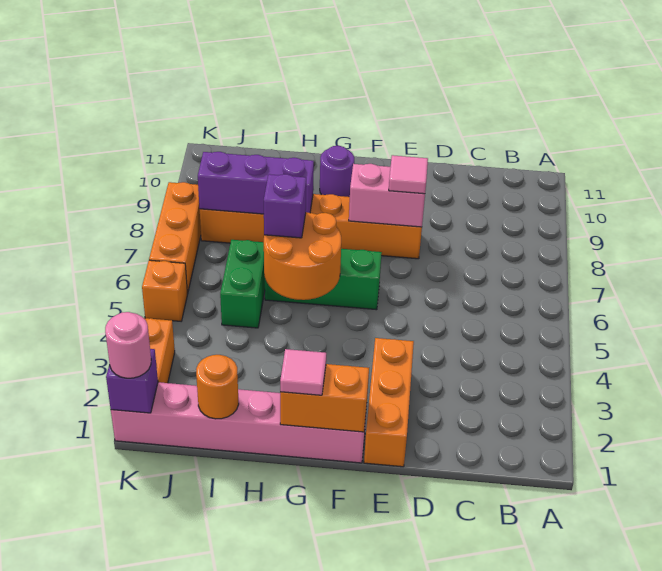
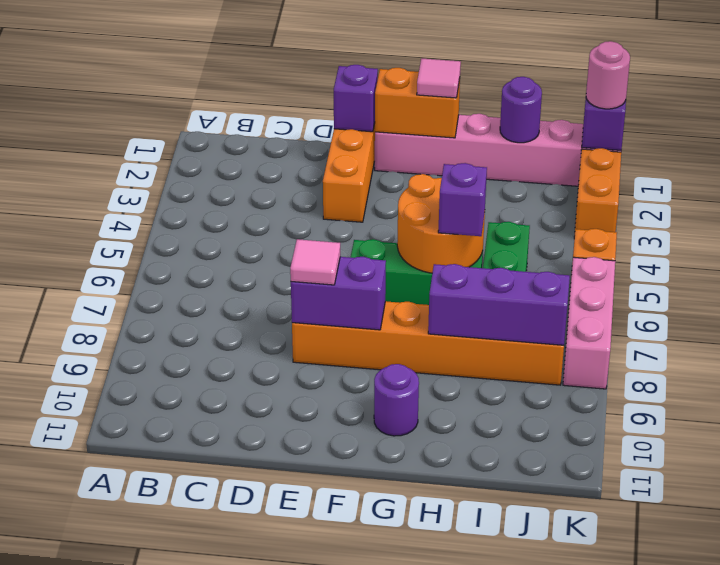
none -> purple brick E1 level 2
pink brick E8:F8 level 2 -> purple brick E8:F8 level 2
orange round brick I1 level 2 -> purple round brick I1 level 2
orange brick K6:K8 level 1 -> pink brick K6:K8 level 1

